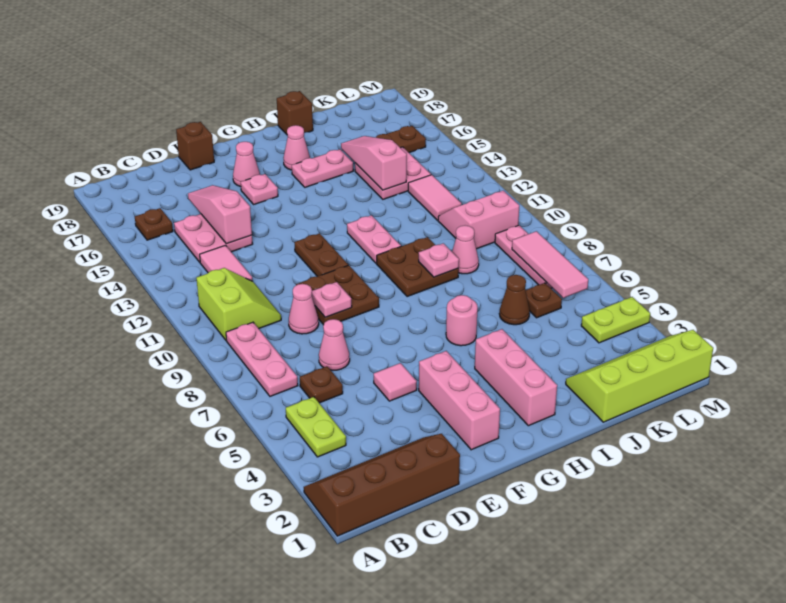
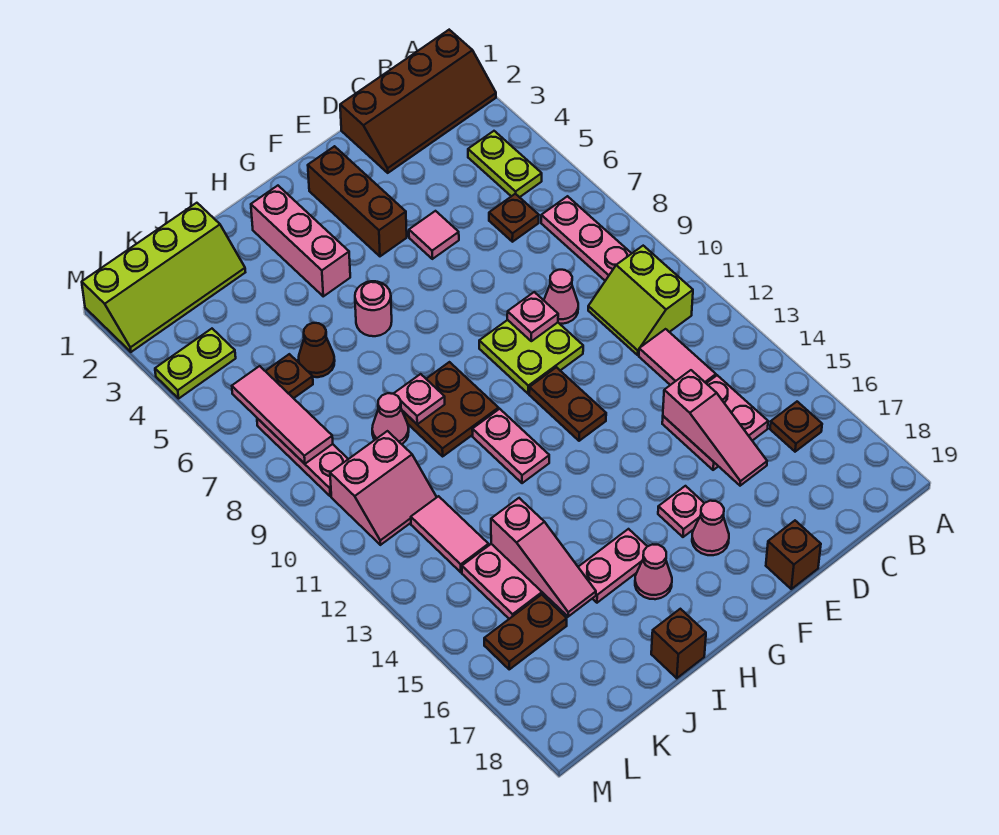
pink cone D7 level 1 -> none
brown plate E9:F10 level 1 -> lime plate E9:F10 level 1
pink brick F2:F4 level 1 -> brown brick F2:F4 level 1

